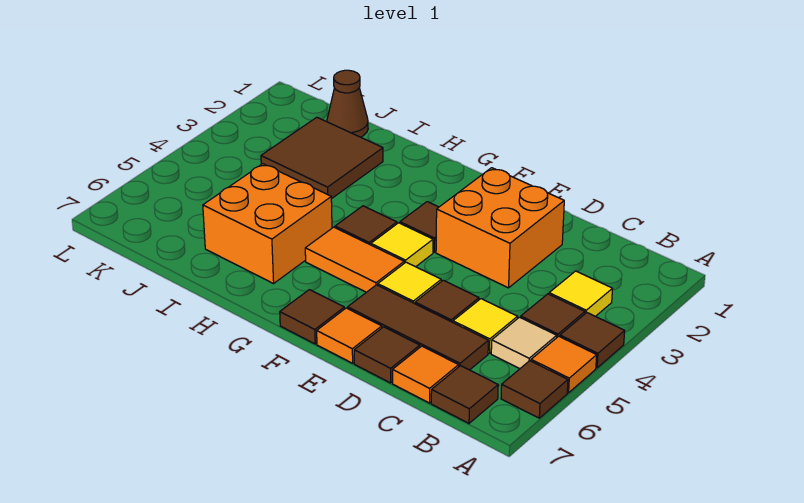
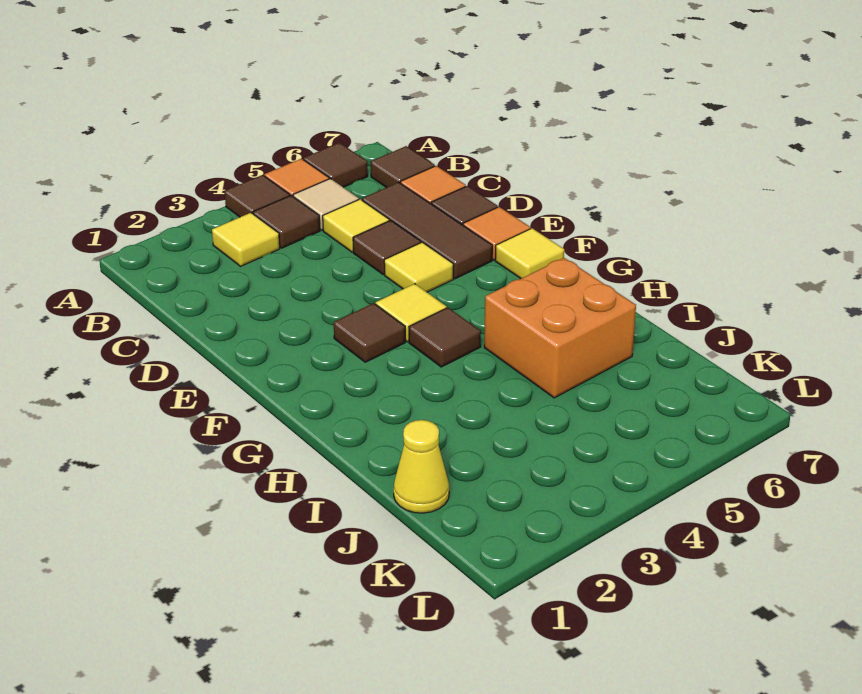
orange brick D2:E3 level 1 -> none
orange tile F5:G5 level 1 -> none
brown tile F7 level 1 -> yellow tile F7 level 1
brown tile I2:J3 level 1 -> none
brown cone J1 level 1 -> yellow cone J1 level 1

